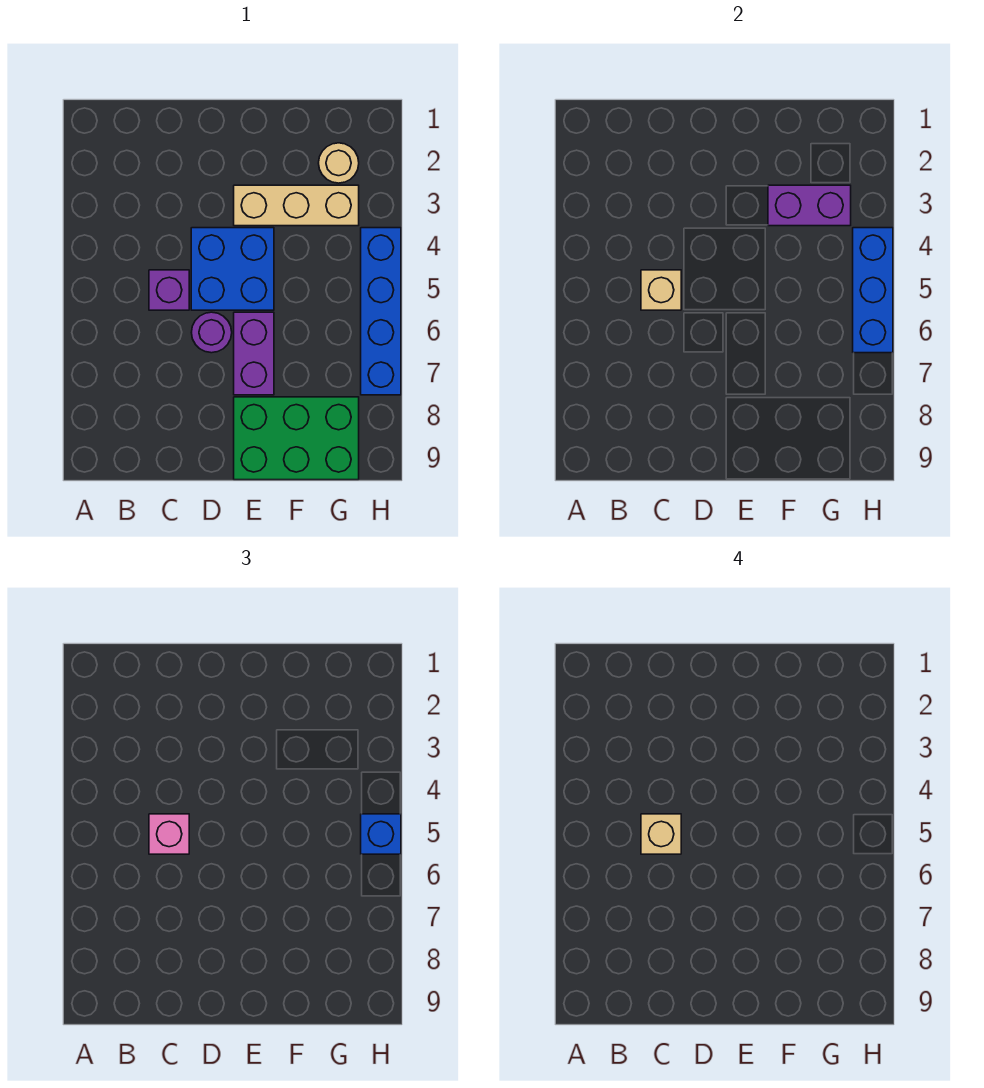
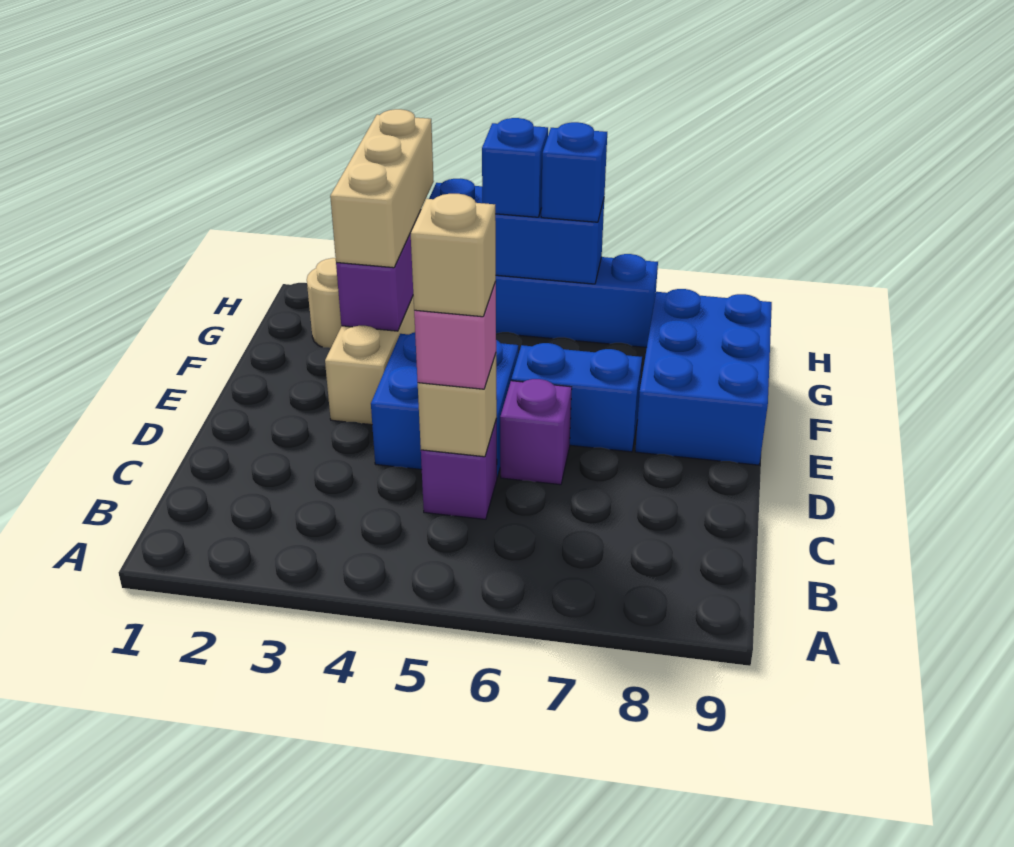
purple round brick D6 level 1 -> purple brick D6 level 1
purple brick E6:E7 level 1 -> blue brick E6:E7 level 1
green brick E8:G9 level 1 -> blue brick E8:G9 level 1
none -> tan brick F3:H3 level 3
none -> blue brick H6 level 3

